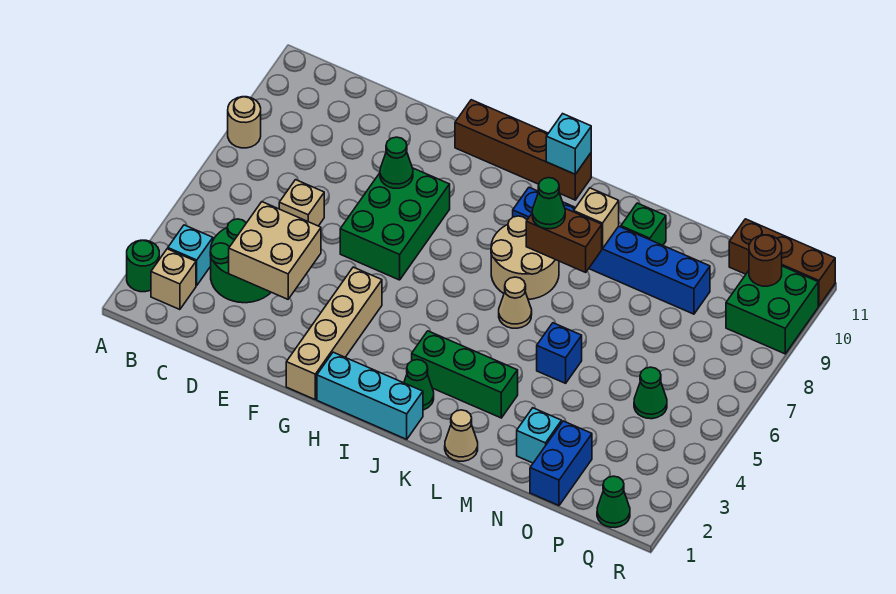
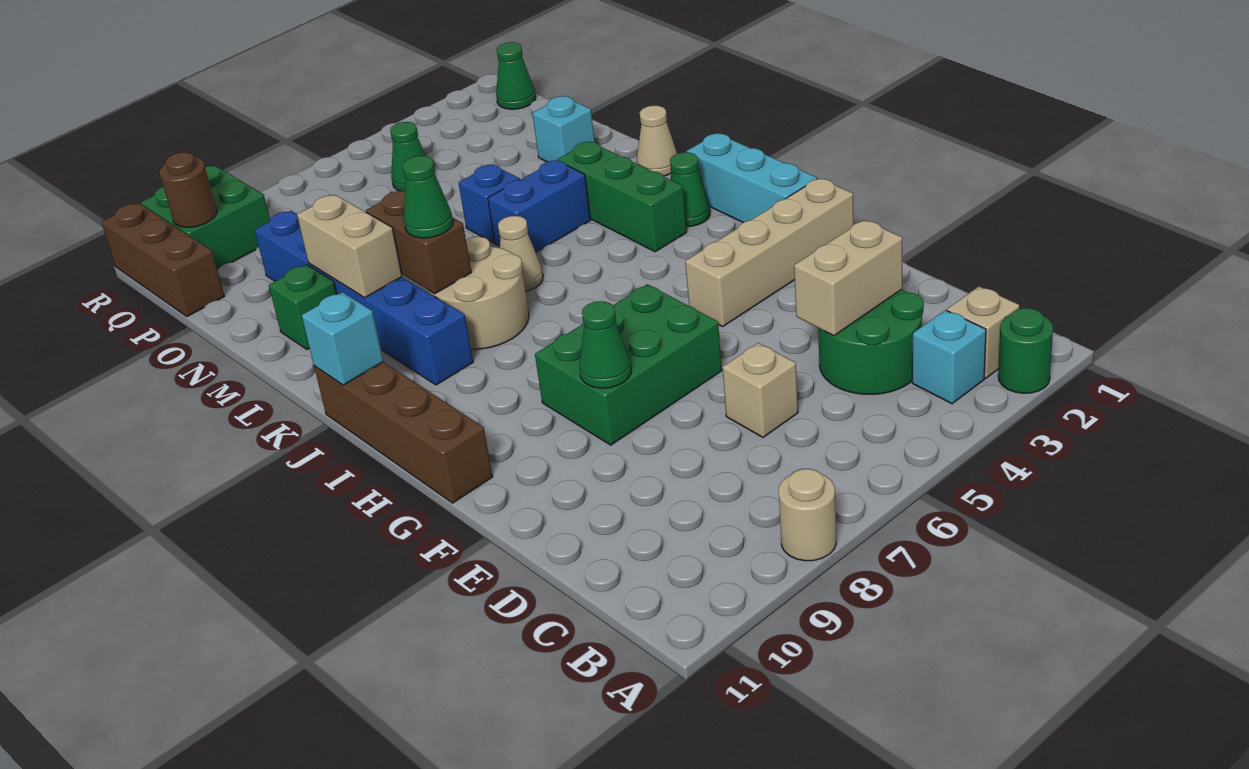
tan brick D3:E4 level 2 -> tan brick D3:D4 level 2
tan brick L9 level 2 -> tan brick L9:M9 level 2
blue brick O1:O2 level 1 -> blue brick L4:L5 level 1

